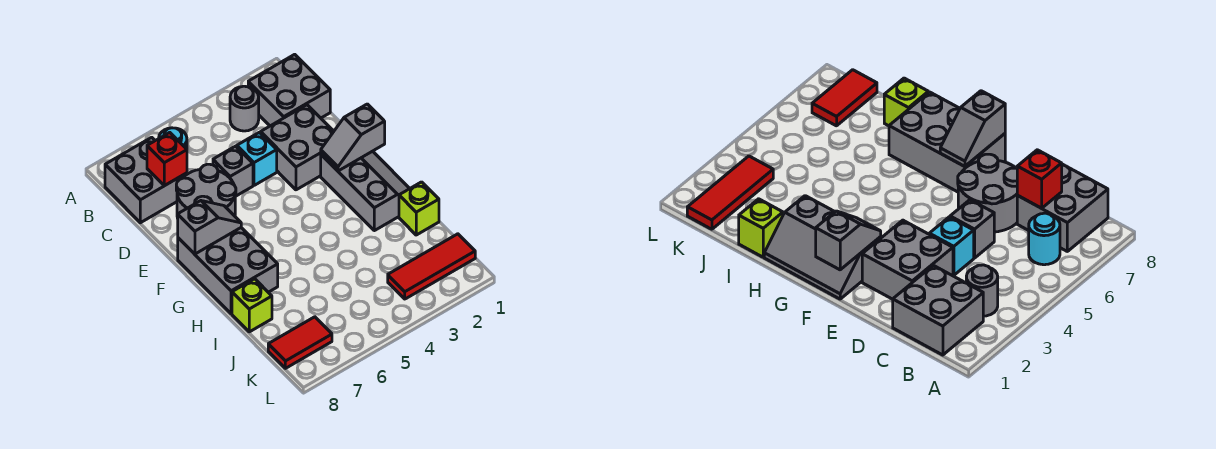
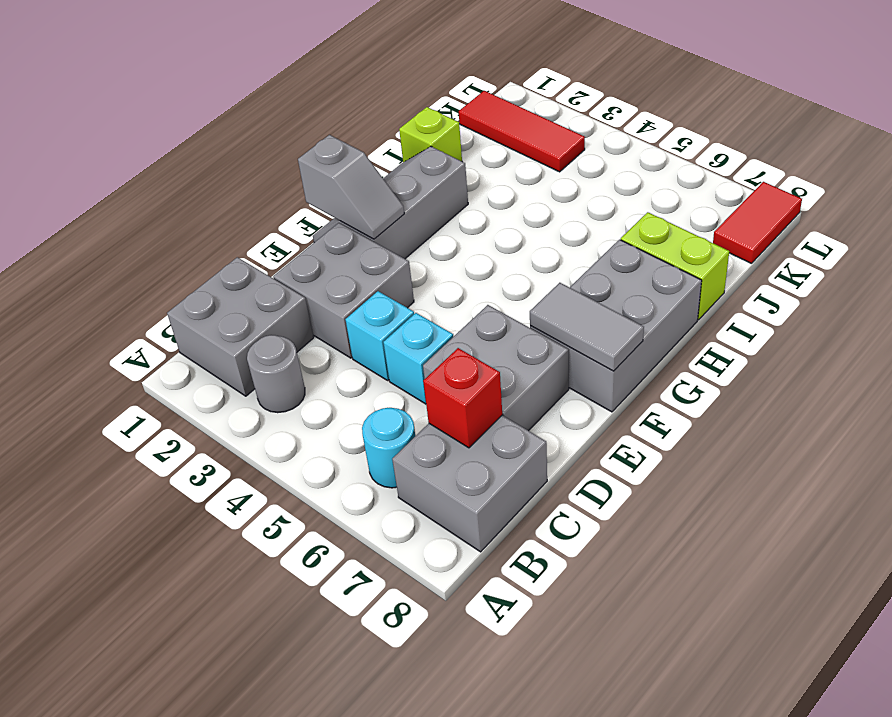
grey brick D5 level 1 -> cyan brick D5 level 1
grey round brick D6:E7 level 1 -> grey brick D6:E7 level 1
grey slope F7:F8 level 2 top 8 -> grey tile F7:F8 level 2
lime brick I8 level 1 -> lime brick I7:I8 level 1
red tile K7:K8 level 1 -> red tile K8:L8 level 1

